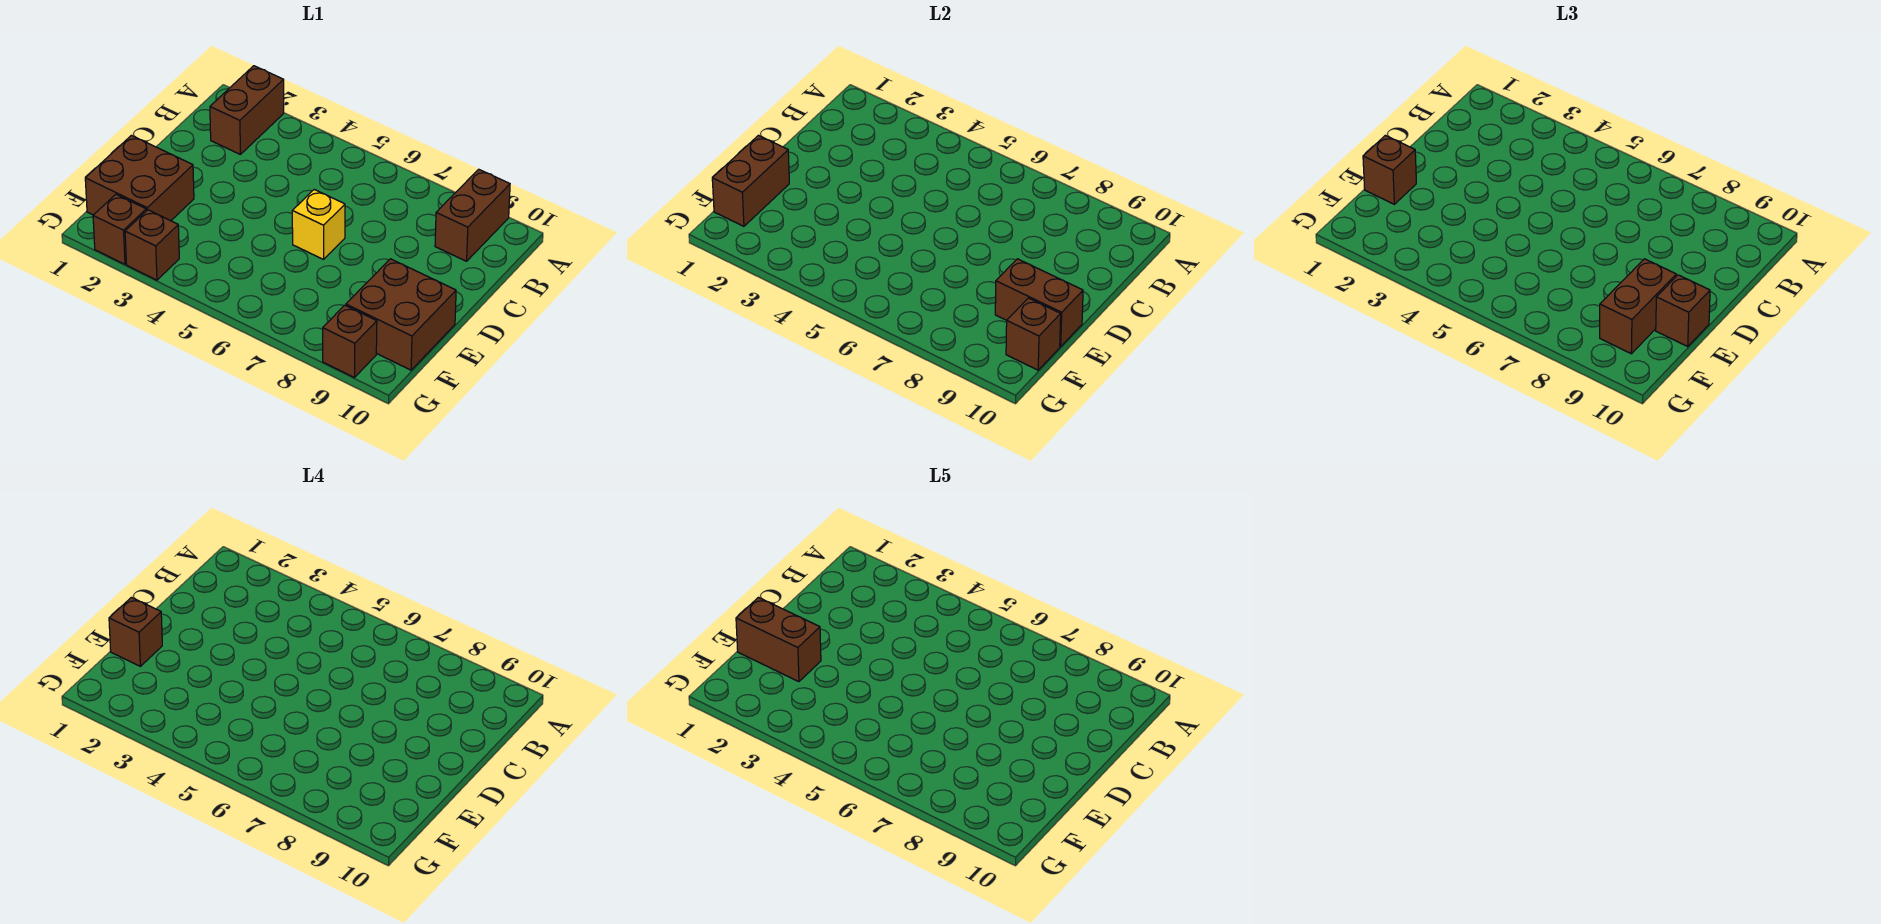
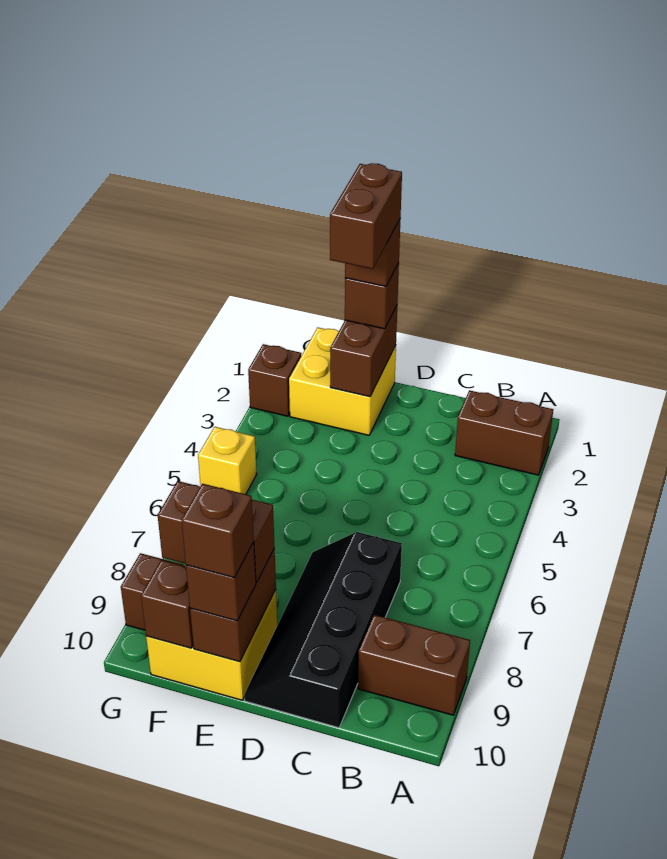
none -> black slope C7:D10 level 1 top C
yellow brick D6 level 1 -> yellow brick G5 level 1
brown brick E1:F2 level 1 -> yellow brick E1:F2 level 1
brown brick E1:F1 level 2 -> brown brick E1:E2 level 2
brown brick E9:F10 level 1 -> yellow brick E9:F10 level 1
brown brick G3 level 1 -> brown brick E10 level 4

